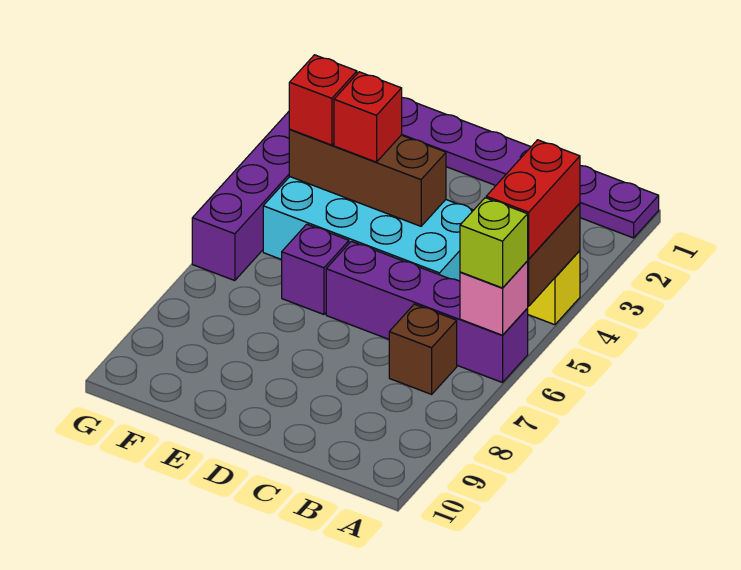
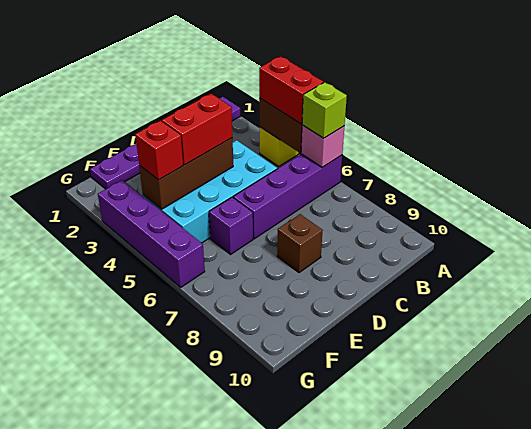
brown brick B7 level 1 -> brown brick D8 level 1
red brick E4 level 3 -> red brick D4:E4 level 3

